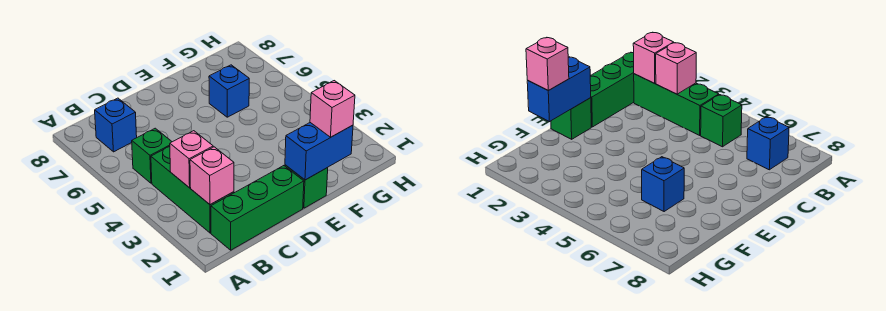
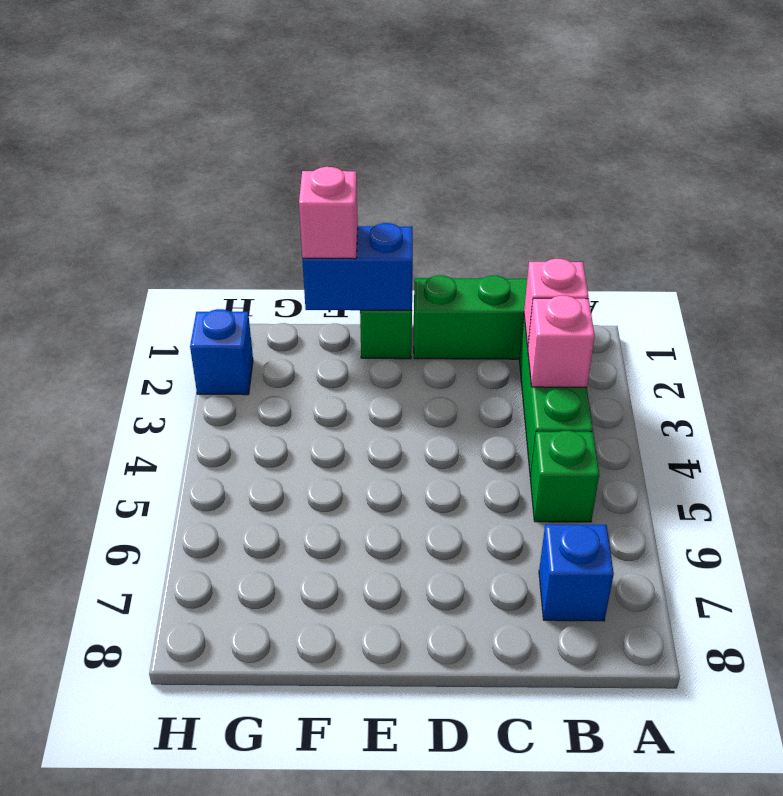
blue brick F6 level 1 -> blue brick H2 level 1

